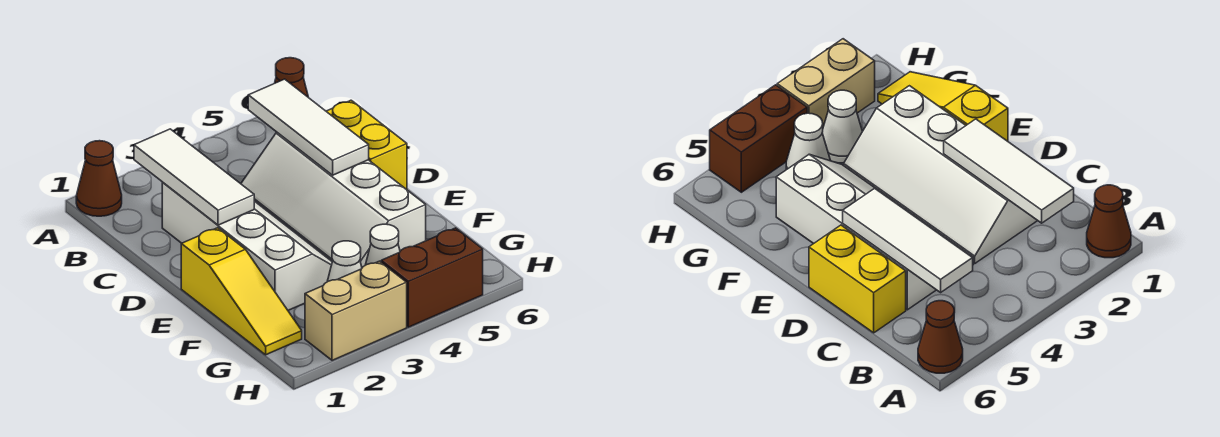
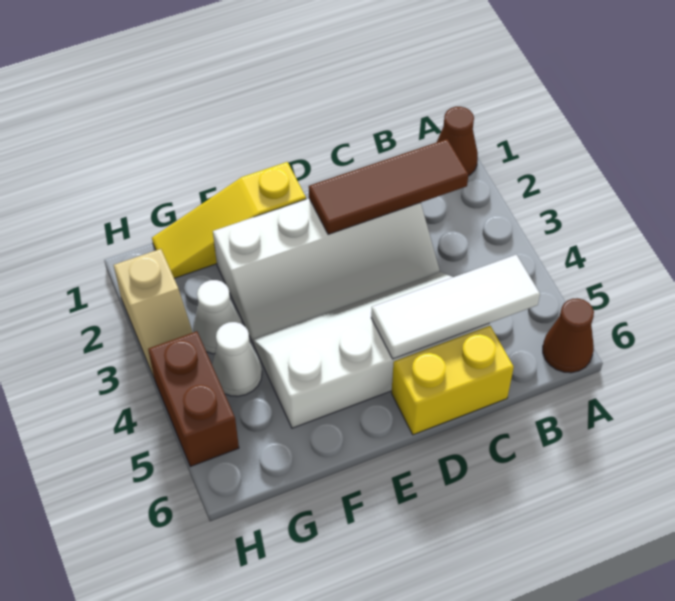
white tile B2:D2 level 2 -> brown tile B2:D2 level 2
tan brick H2:H3 level 1 -> tan slope H2:H3 level 1 top 2

